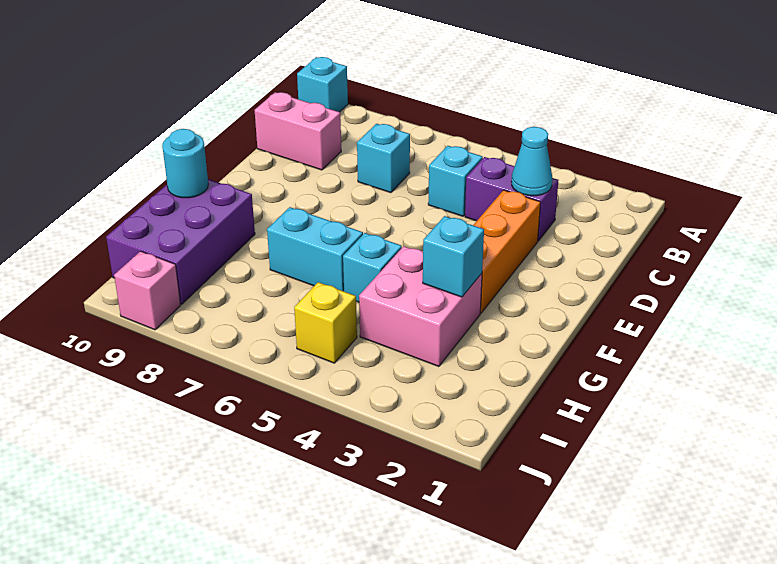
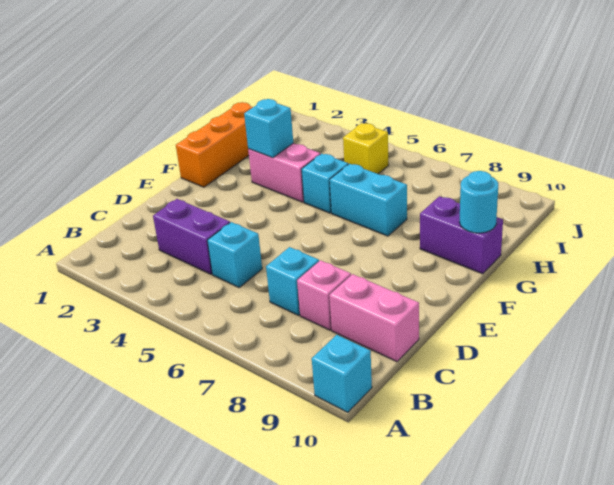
cyan cone C3 level 2 -> none
orange brick D3:F3 level 1 -> orange brick F1:H1 level 1
pink brick G3:H4 level 1 -> pink brick G3:G4 level 1
purple brick G9:I10 level 1 -> purple brick G9:G10 level 1
pink brick J9 level 1 -> pink brick C8 level 1

